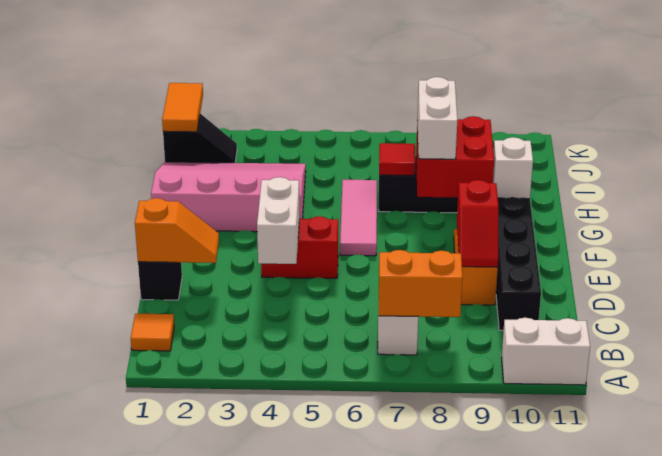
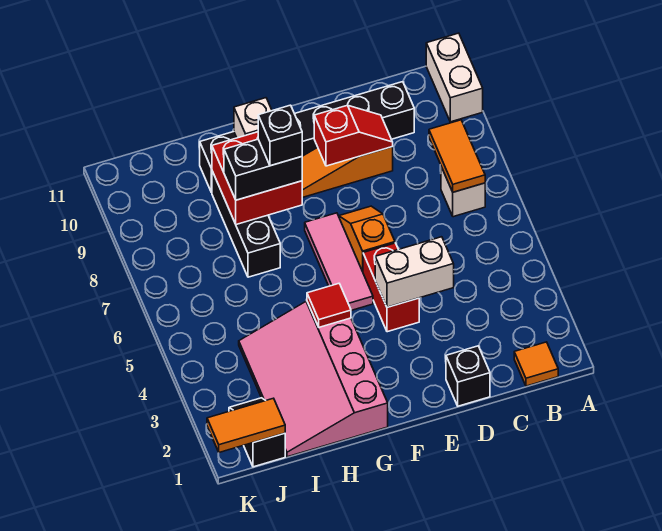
orange brick B7:B8 level 2 -> orange tile B7:B8 level 2
orange slope D1:D2 level 2 top 1 -> orange slope E6:E7 level 1 top 6
pink tile F6:H6 level 1 -> pink tile F5:F7 level 1
white brick G8:H8 level 3 -> black brick G8:H8 level 3
none -> black brick G8 level 4
red tile H7 level 2 -> red tile G4 level 2

